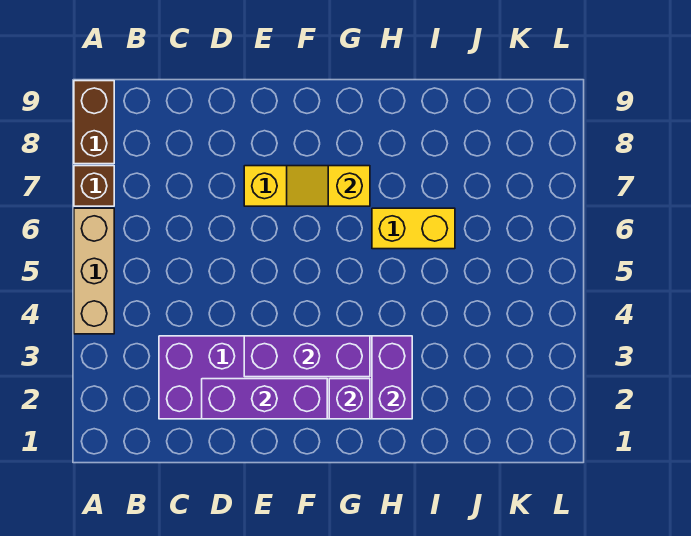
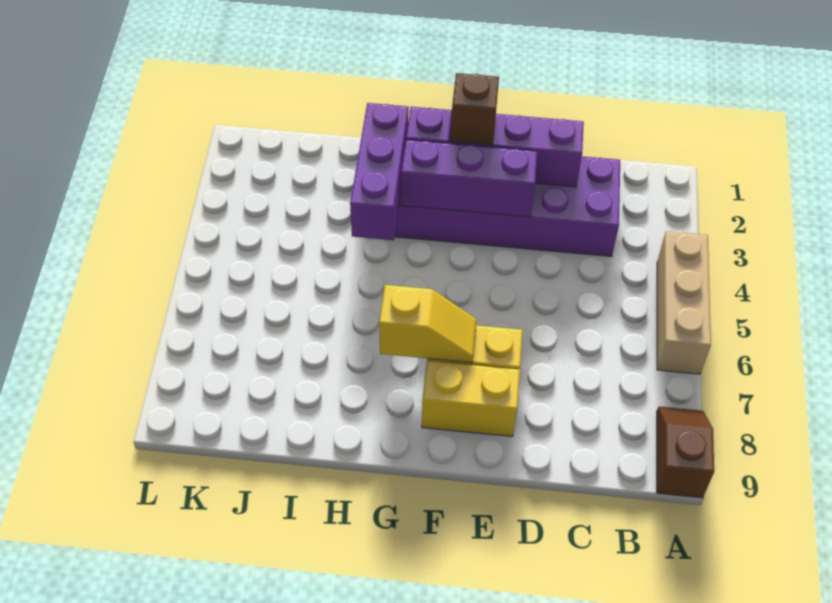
brown brick A7 level 1 -> brown brick F2 level 3
brown brick A8:A9 level 1 -> brown slope A8:A9 level 1 top 9
purple brick H2:H3 level 2 -> purple brick H2:H4 level 2
yellow brick H6:I6 level 1 -> yellow brick E8:F8 level 1

